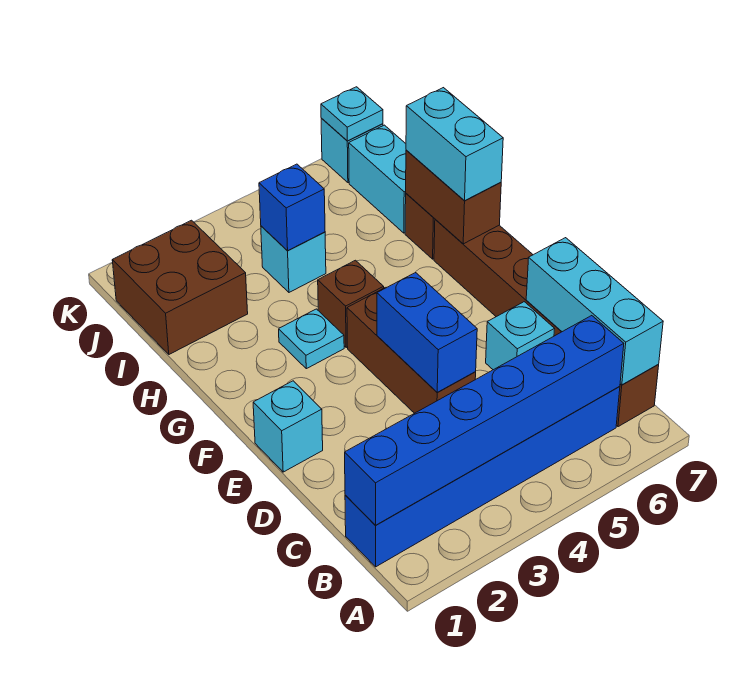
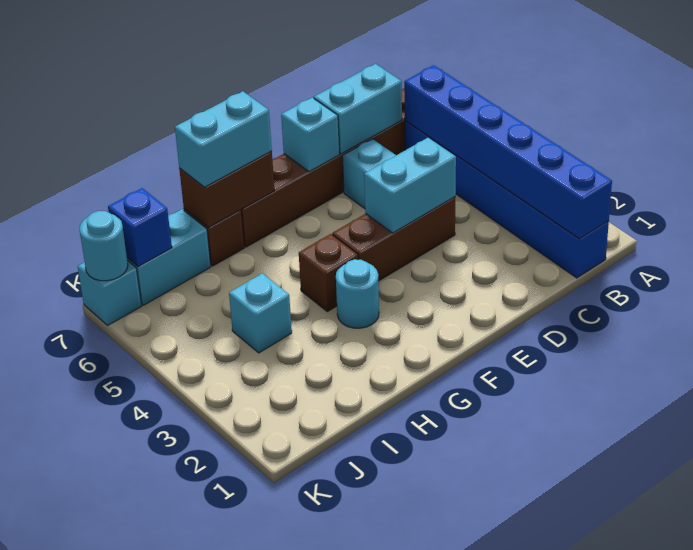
cyan brick B7:D7 level 2 -> cyan brick C7:D7 level 2
blue brick D4:E4 level 2 -> cyan brick D4:E4 level 2
cyan brick E1 level 1 -> cyan brick E7 level 2
cyan plate G3 level 1 -> cyan round brick G3 level 1
brown brick I1:J2 level 1 -> none
blue brick I4 level 2 -> blue brick J7 level 2
cyan plate K7 level 2 -> cyan round brick K7 level 2

